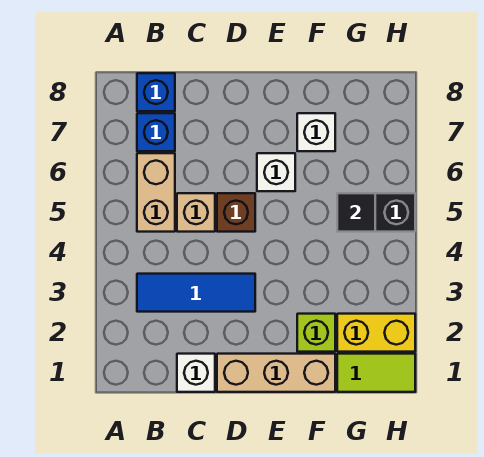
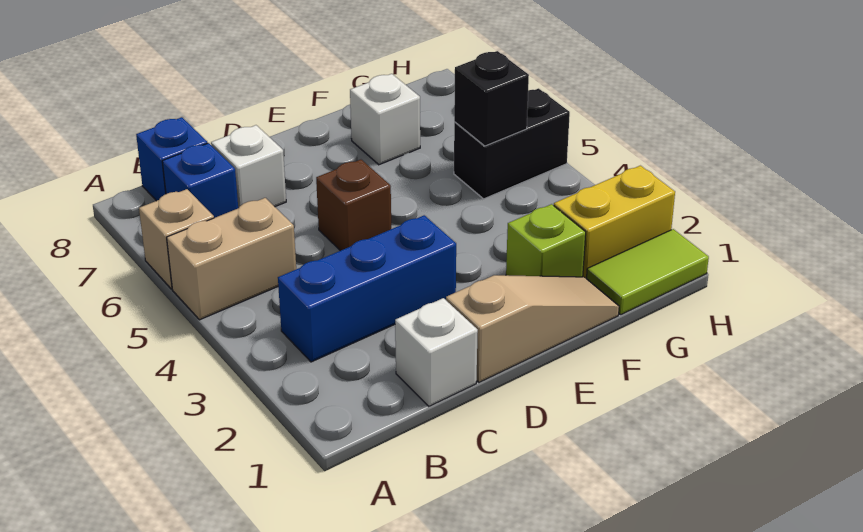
blue tile B3:D3 level 1 -> blue brick B3:D3 level 1
tan brick B5:B6 level 1 -> tan brick A5:B5 level 1
tan brick C5 level 1 -> tan brick A6 level 1
tan brick D1:F1 level 1 -> tan slope D1:F1 level 1 top D
white brick E6 level 1 -> white brick C7 level 1
black tile G5 level 2 -> black brick G5 level 2

